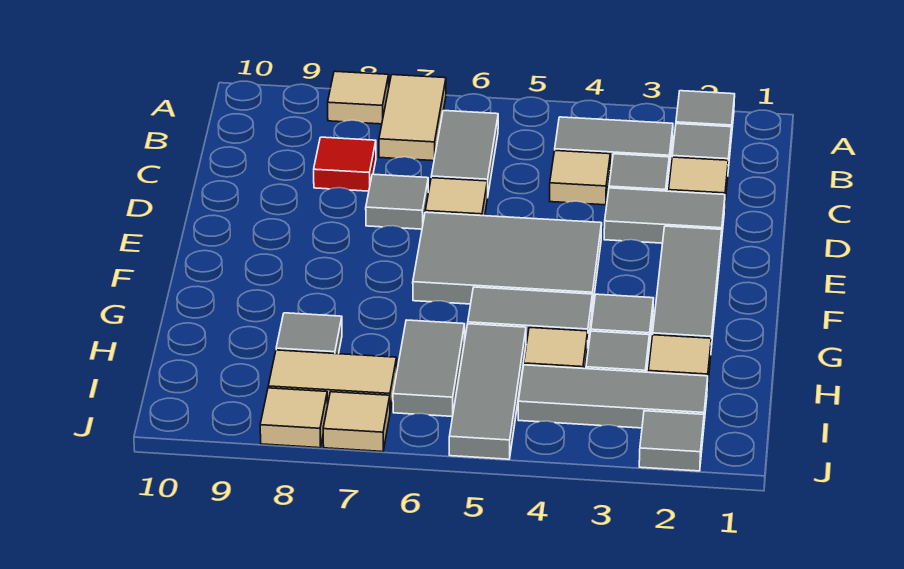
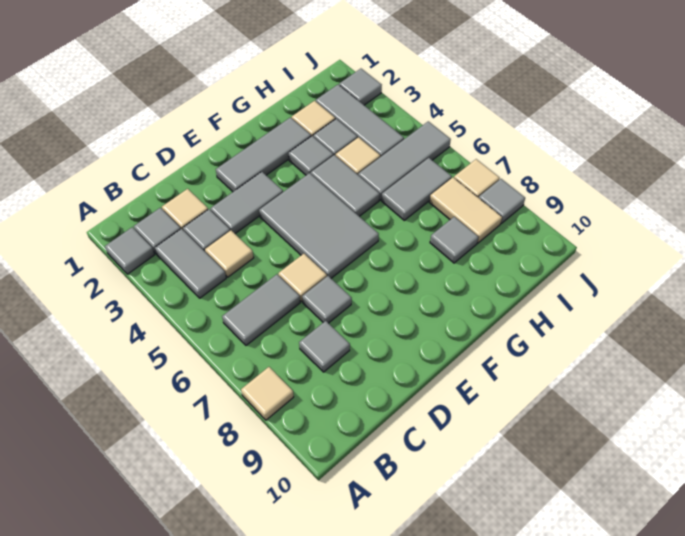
tan tile A7:B7 level 1 -> none
red tile C8 level 1 -> grey tile C8 level 1
grey tile D2:D3 level 1 -> grey tile D3:E3 level 1
tan tile J8 level 1 -> grey tile J8 level 1

